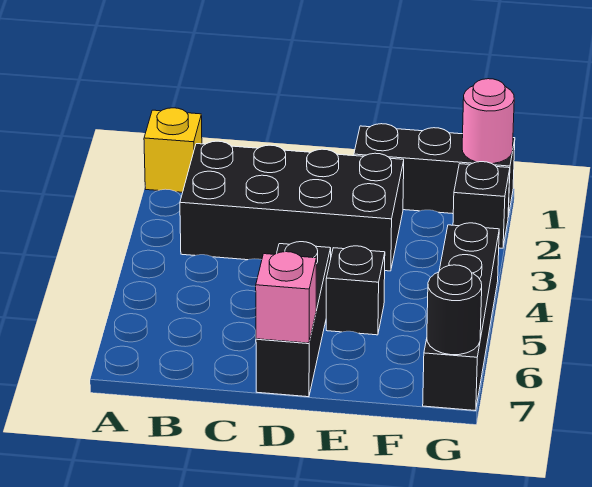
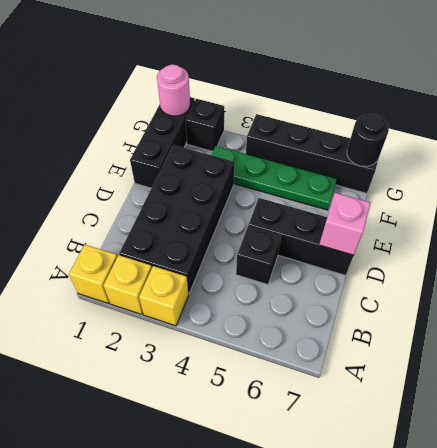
none -> yellow brick A2 level 1
none -> yellow brick A3 level 1
black brick E5 level 1 -> black brick C5 level 1
none -> green plate F3:F6 level 1

